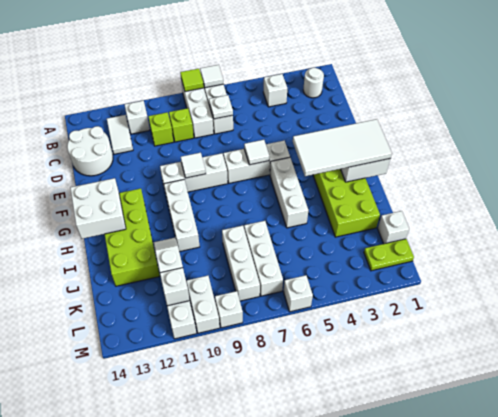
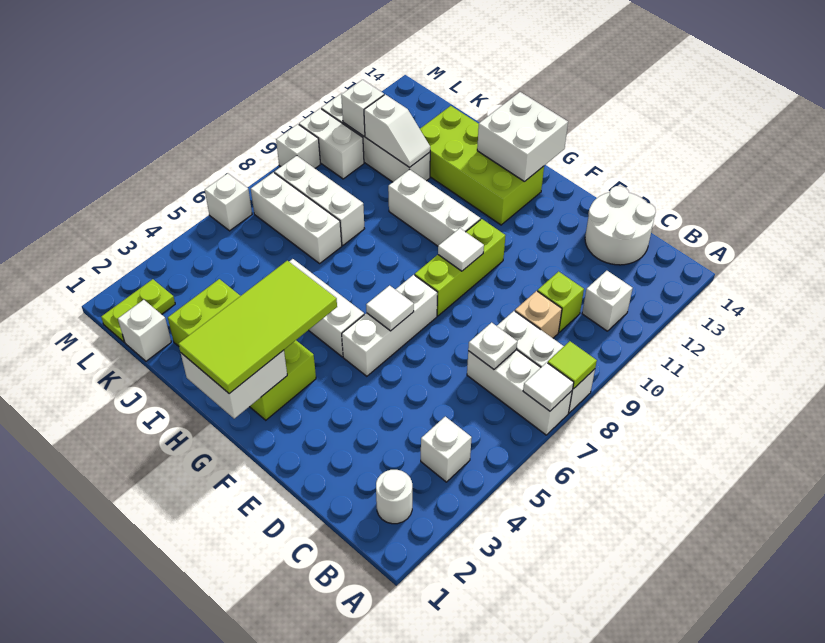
white tile B12:C12 level 1 -> none
lime brick C9 level 1 -> tan brick C9 level 1
white brick F8:F10 level 1 -> lime brick F8:F10 level 1
white tile G1:H4 level 3 -> lime tile G1:H4 level 3

